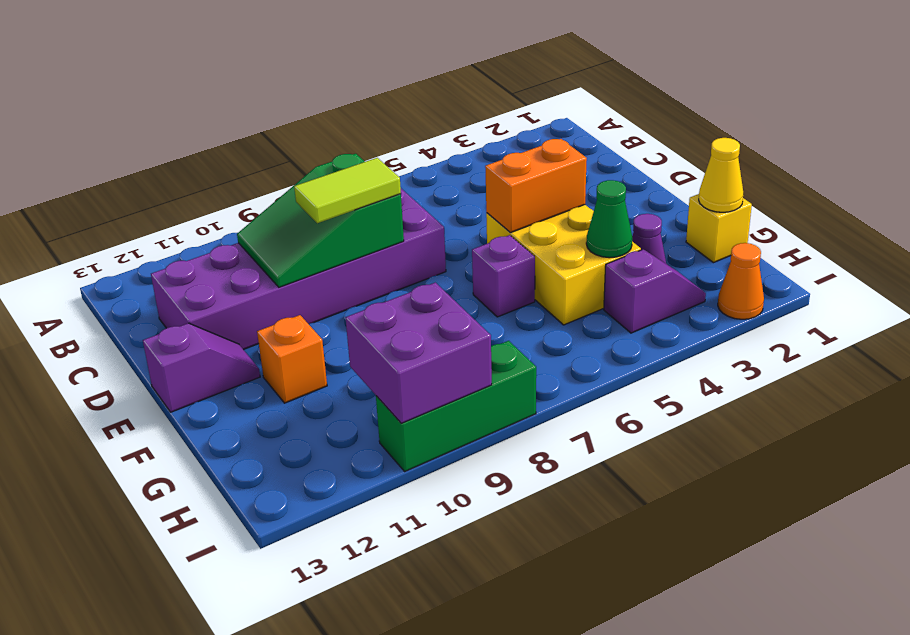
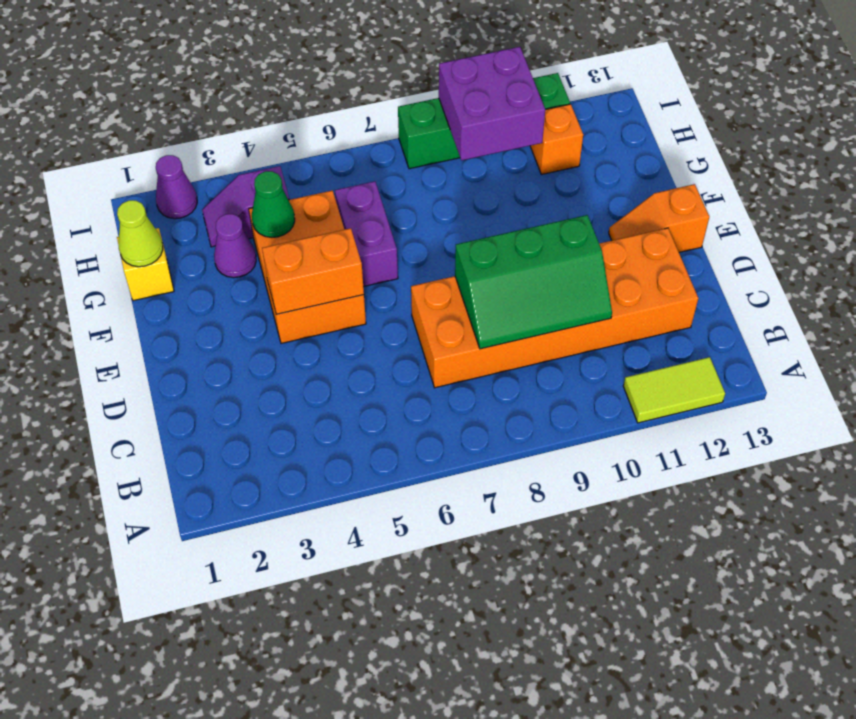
purple brick C7:D12 level 1 -> orange brick C7:D12 level 1
green slope C8:D10 level 2 top 8 -> green slope C8:D10 level 2 top D
lime tile D8:D9 level 3 -> lime tile A11:A12 level 1
yellow brick E4:G5 level 1 -> orange brick E4:G5 level 1
purple slope E12:E13 level 1 top 13 -> orange slope E12:E13 level 1 top 13
purple brick F6 level 1 -> purple brick F6:G6 level 1
orange brick F11 level 1 -> orange brick H11 level 1
yellow cone G1 level 2 -> lime cone G1 level 2
orange cone I2 level 1 -> purple cone I2 level 1
green brick I8:I10 level 1 -> green brick I8:I11 level 1

